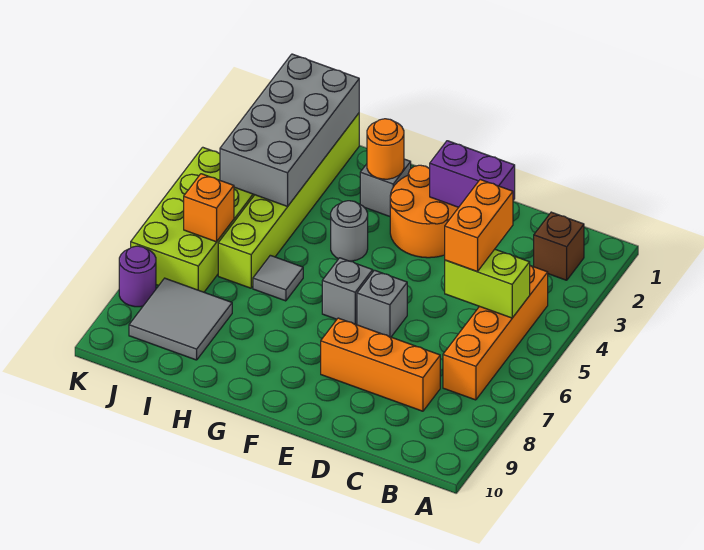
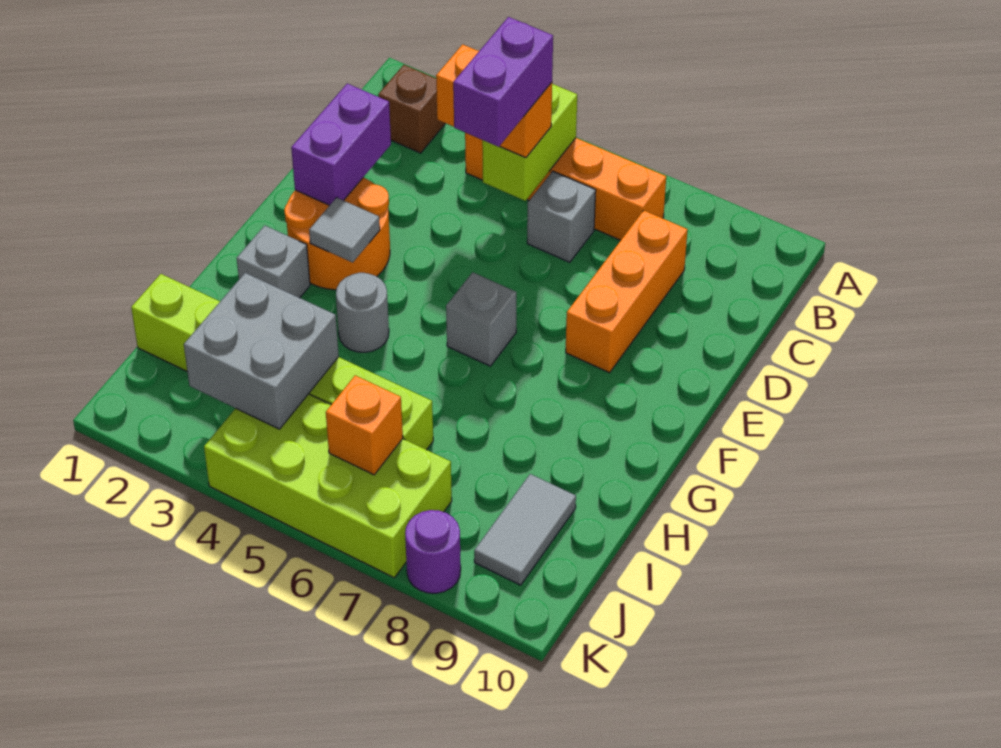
none -> purple brick C5:D5 level 4
grey brick E6 level 1 -> grey brick C6 level 1
orange round brick G2 level 2 -> none
grey tile H6 level 1 -> grey tile F3 level 2
grey brick I1:J4 level 2 -> grey brick I3:J4 level 2
grey tile I8:J9 level 1 -> grey tile I9:J9 level 1

